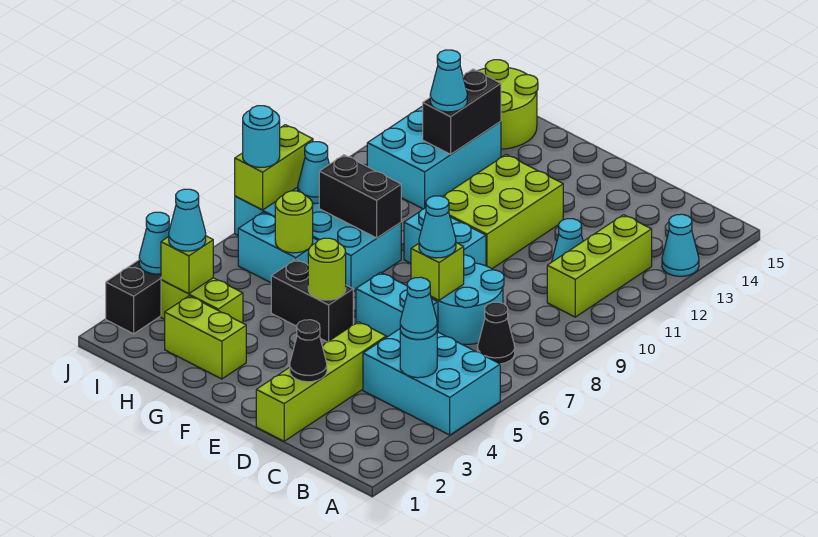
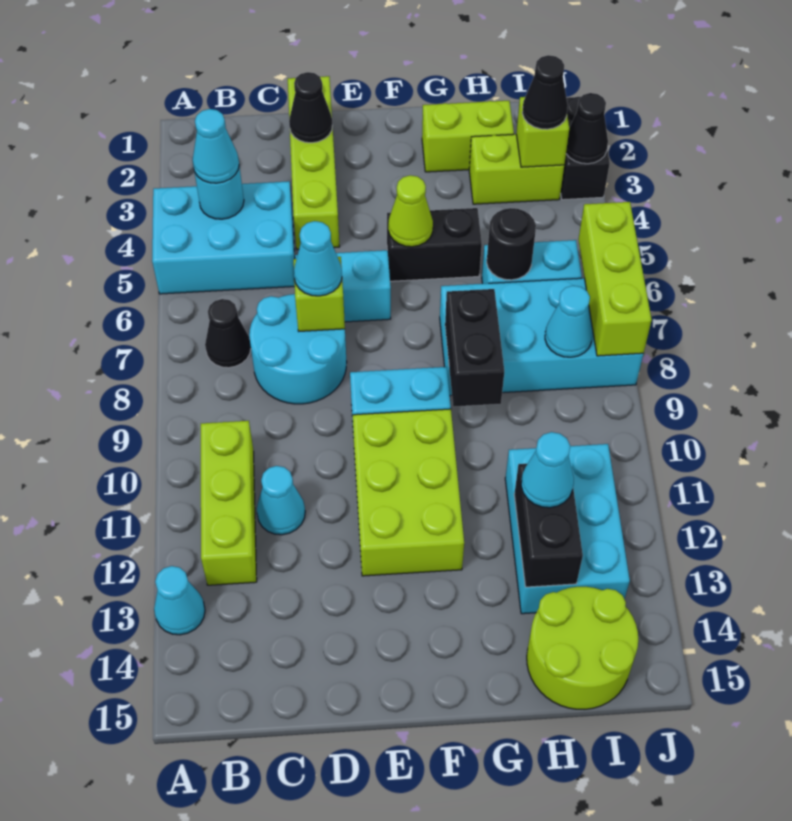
lime round brick F5 level 2 -> lime cone F5 level 2
black brick G8:H8 level 2 -> black brick G8:G9 level 2
lime round brick H6 level 2 -> black round brick H6 level 2
cyan cone I3 level 3 -> black cone I3 level 3
cyan cone J3 level 2 -> black cone J3 level 2
lime brick J7:J8 level 2 -> lime brick J6:J8 level 2
cyan round brick J7 level 3 -> none

